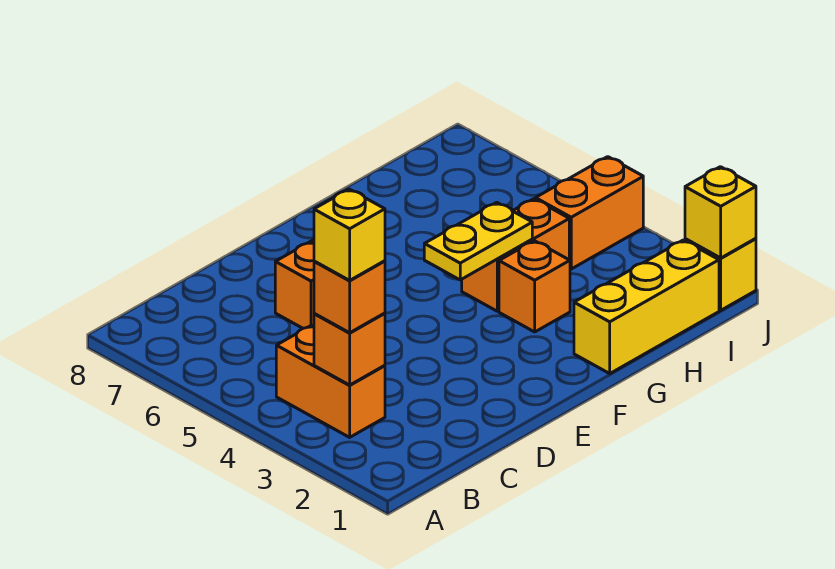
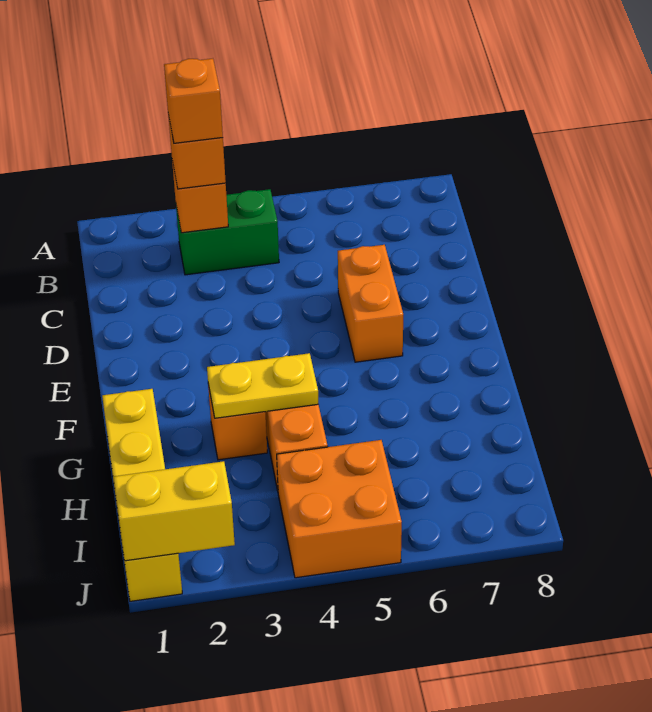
orange brick B3:B4 level 1 -> green brick B3:B4 level 1
yellow brick B3 level 4 -> orange brick B3 level 4
yellow plate F4:G4 level 2 -> yellow plate G3:G4 level 2
orange brick I4:J4 level 1 -> orange brick I4:J5 level 1
yellow brick J1 level 2 -> yellow brick J1:J2 level 2

